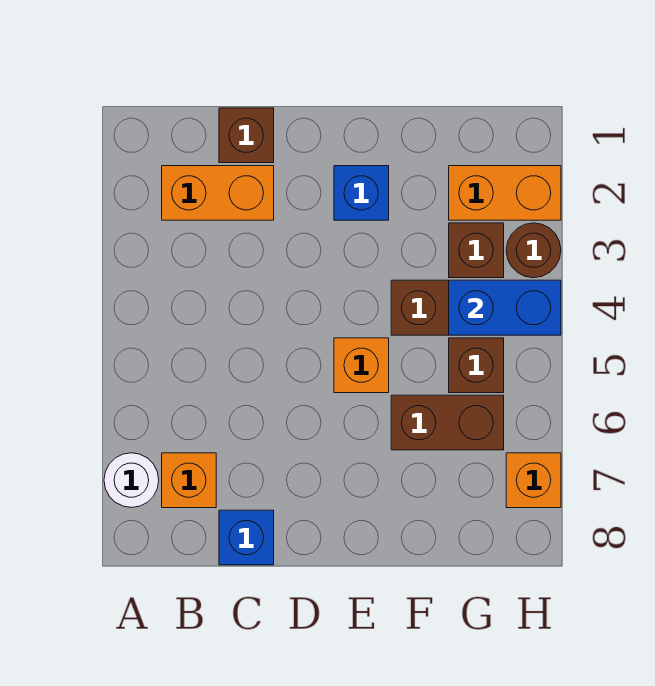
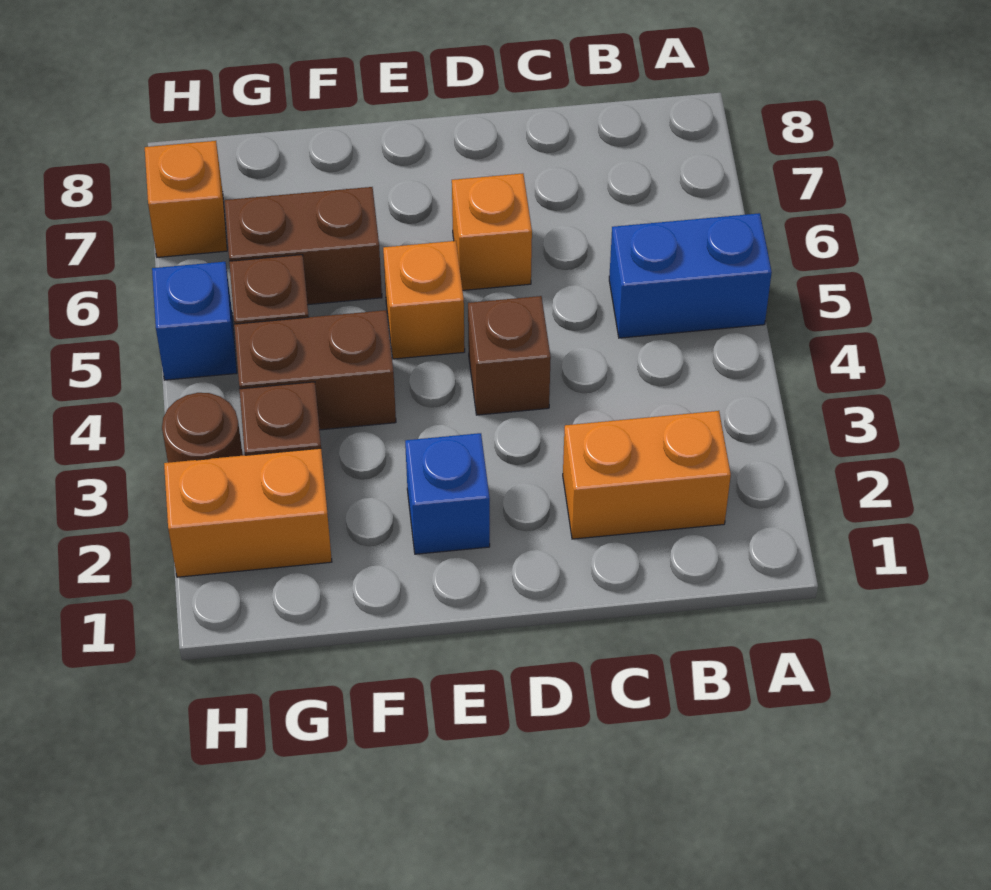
white round brick A7 level 1 -> none
orange brick B7 level 1 -> orange brick D6 level 1
brown brick C1 level 1 -> brown brick D4 level 1
blue brick C8 level 1 -> blue brick H5 level 1
blue brick G4:H4 level 2 -> blue brick A5:B5 level 1

